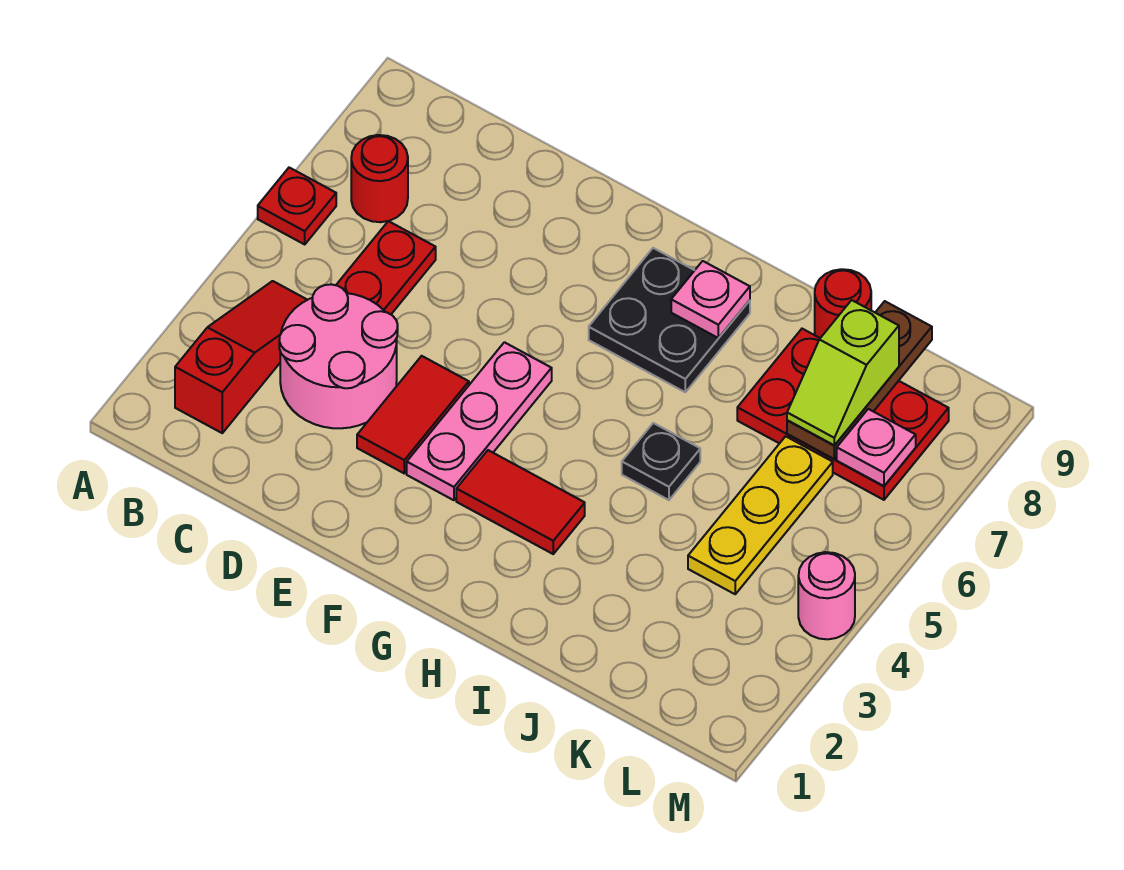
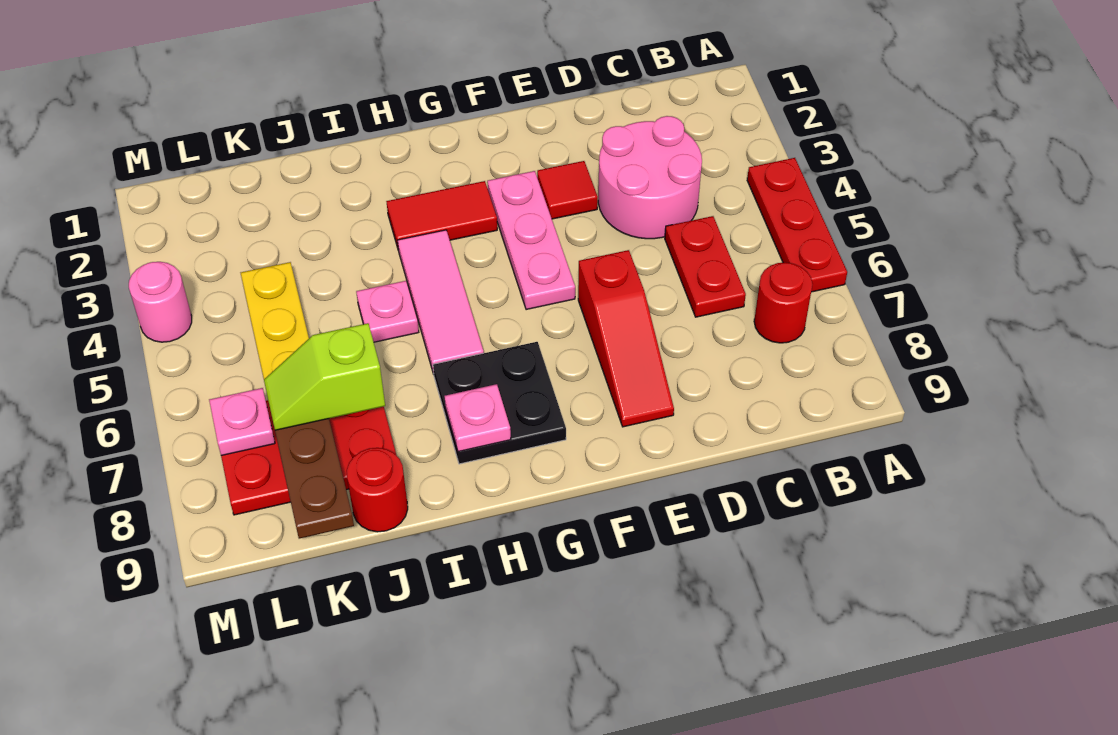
red plate A6 level 1 -> red plate A4:A6 level 1
red slope B2:B4 level 1 top 2 -> red slope E6:E8 level 1 top 6
red tile E3:E4 level 1 -> red tile E3 level 1
none -> pink tile H4:H6 level 1
black plate I5 level 1 -> pink plate I5 level 1
lime slope K7:K8 level 3 top 8 -> lime slope J7:K7 level 3 top J

